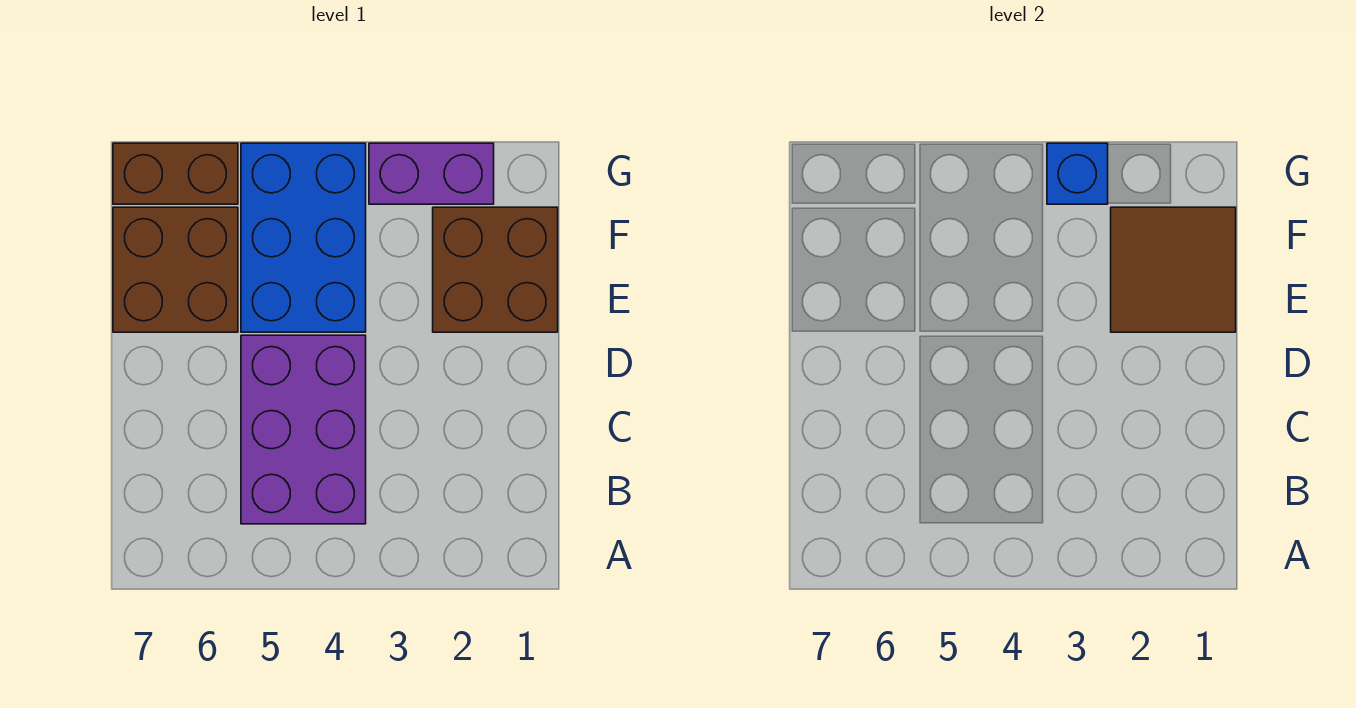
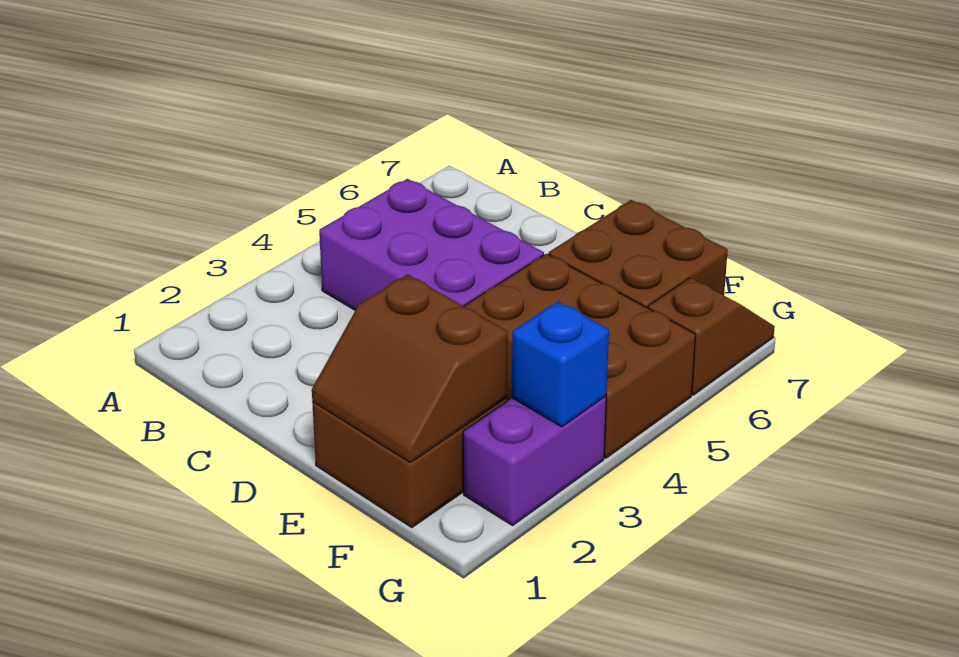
brown tile E1:F2 level 2 -> brown slope E1:F2 level 2 top 2
blue brick E4:G5 level 1 -> brown brick E4:G5 level 1
brown brick G6:G7 level 1 -> brown slope G6:G7 level 1 top 6

